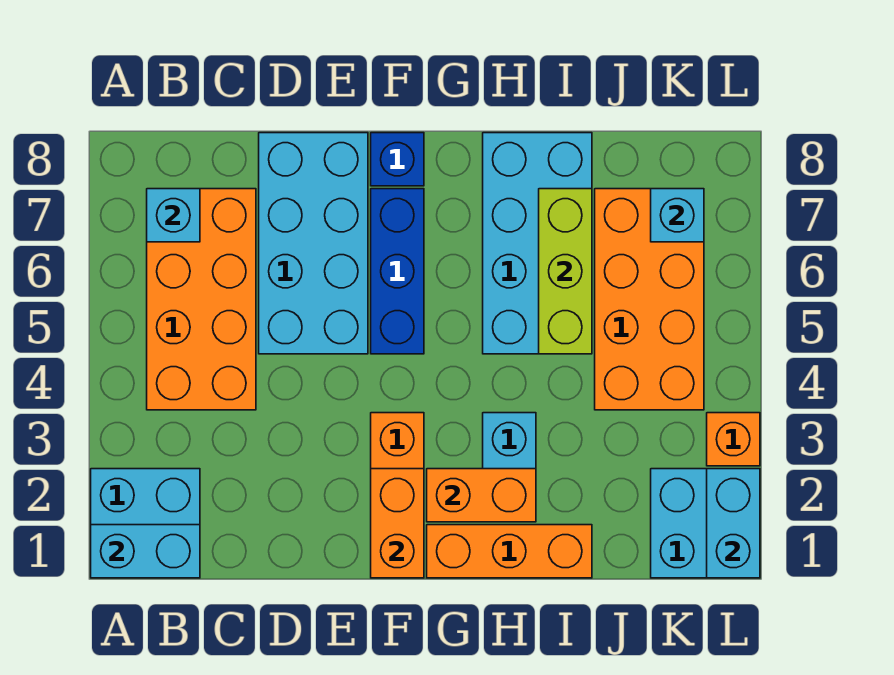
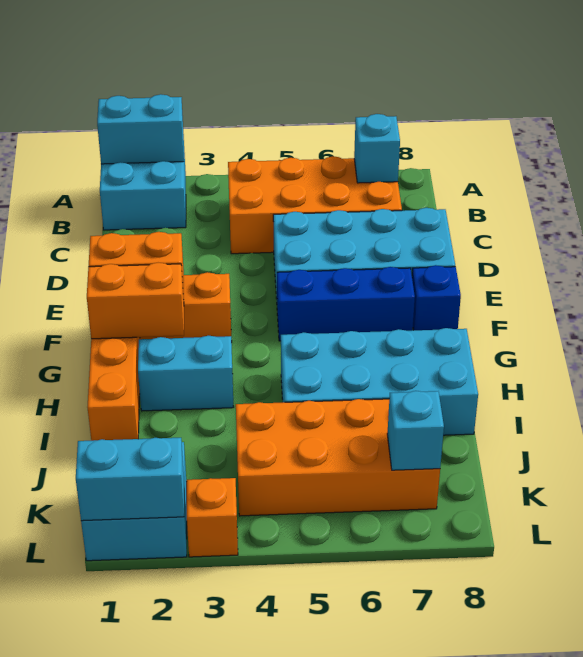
cyan brick A1:B1 level 2 -> cyan brick A1:A2 level 2
orange brick G2:H2 level 2 -> orange brick G1:G2 level 2
lime brick I5:I7 level 2 -> none

